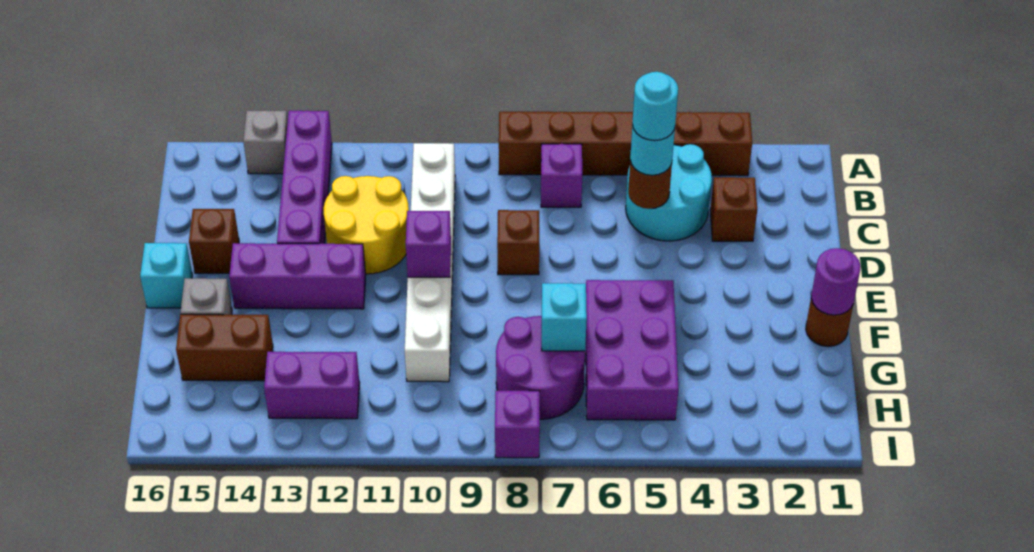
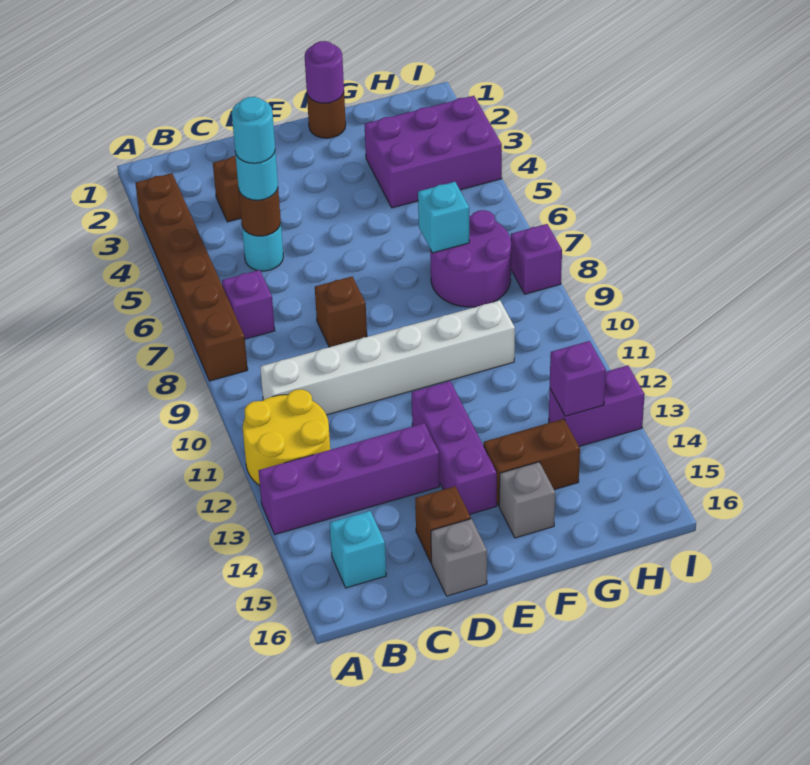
grey brick A14 level 1 -> grey brick D16 level 1
cyan round brick B4:C5 level 1 -> cyan round brick C5 level 1
yellow round brick C11:D12 level 1 -> yellow round brick A11:B12 level 1
purple brick E10 level 2 -> purple brick H13 level 2
cyan brick E16 level 1 -> cyan brick B15 level 1
purple brick F5:H6 level 1 -> purple brick G3:I4 level 1
brown brick G14:G15 level 1 -> brown brick F14:G14 level 1
purple brick H12:H13 level 1 -> purple brick H13:I13 level 1

